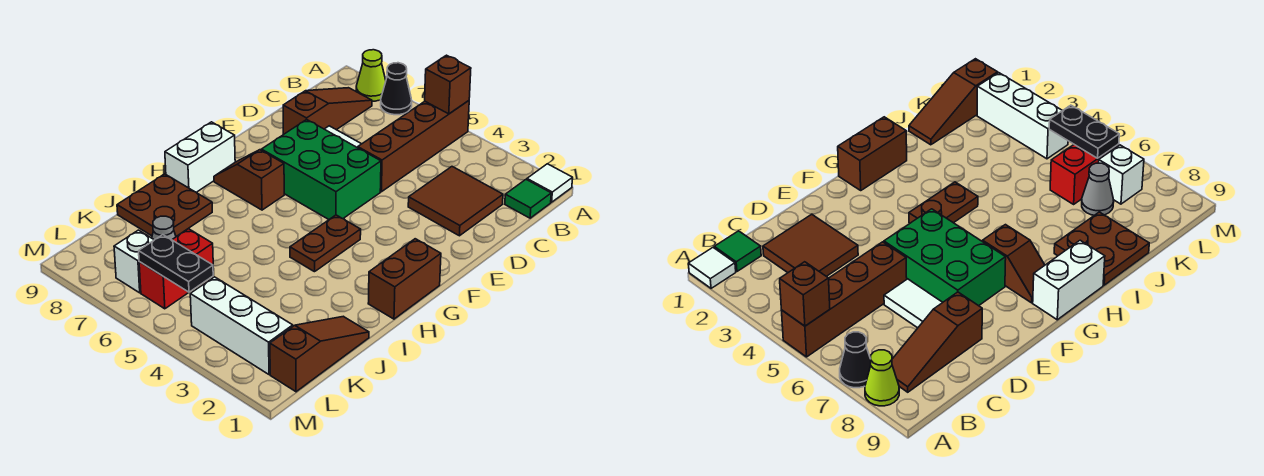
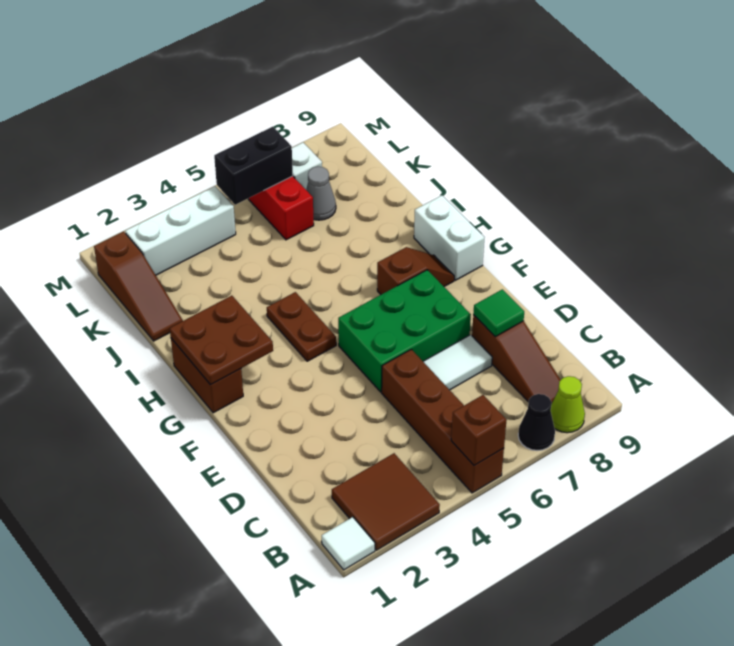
green tile B1 level 1 -> green tile D8 level 2
brown tile C2:D3 level 1 -> brown tile A2:B3 level 1
brown plate I8:J9 level 1 -> brown plate G1:H2 level 2
black plate L5:L6 level 2 -> black brick L5:L6 level 2

